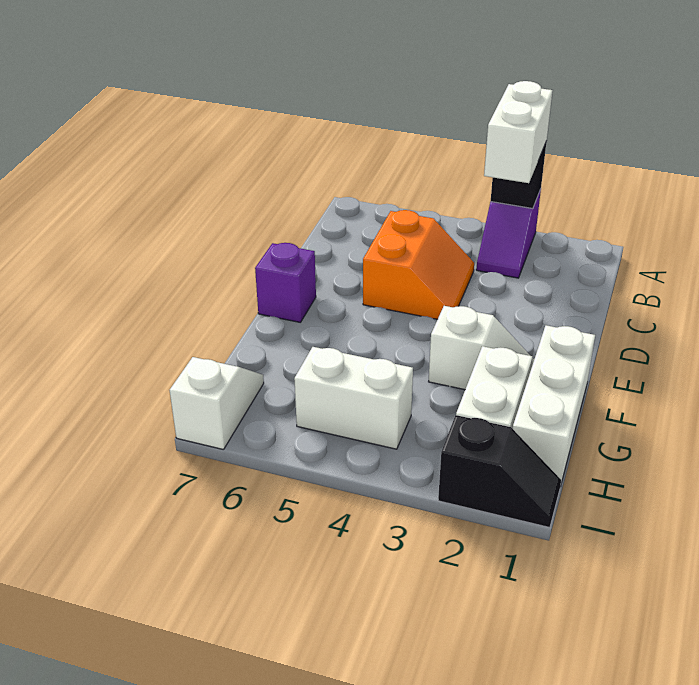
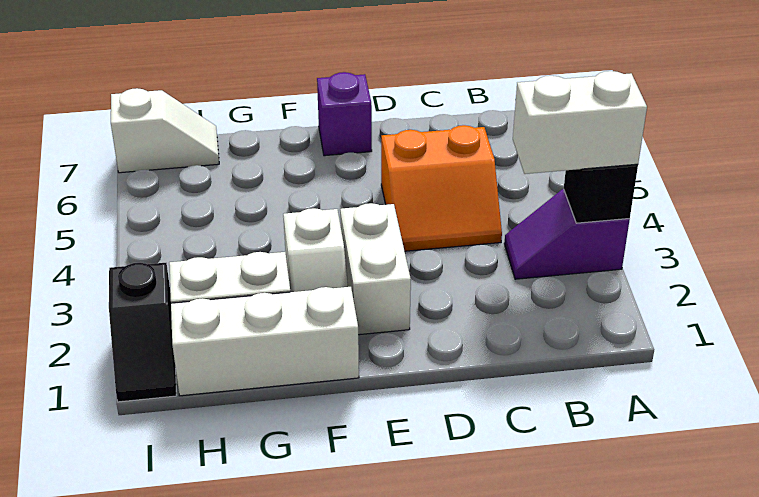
white brick H4:H5 level 1 -> white brick E2:E3 level 1

